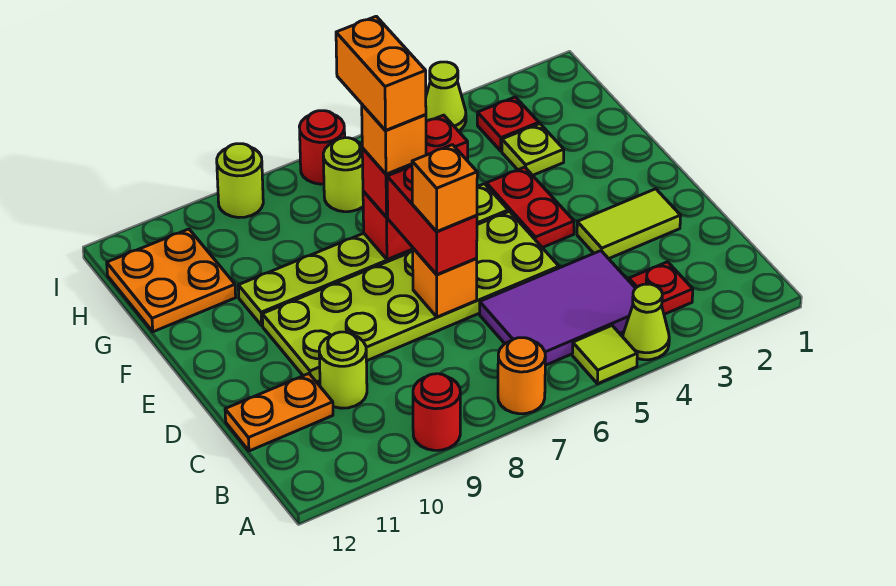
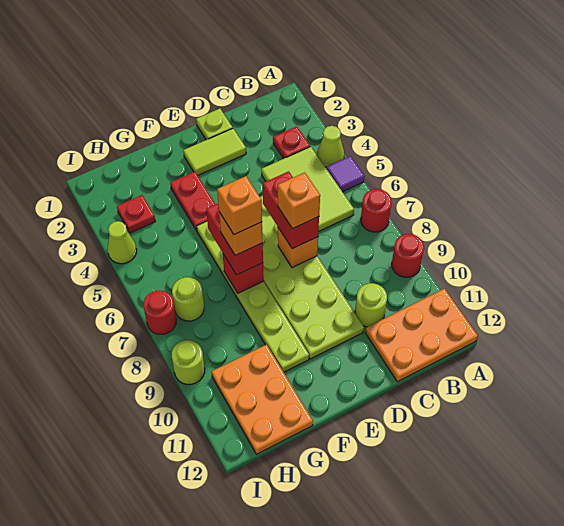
lime tile A5 level 1 -> purple tile A5 level 1
orange round brick A7 level 1 -> red round brick A7 level 1
purple tile B4:C6 level 1 -> lime tile B4:C6 level 1
orange plate C11:C12 level 1 -> orange plate A11:C12 level 1
lime tile D2:D3 level 1 -> lime tile D2:E2 level 1
red brick D7:E7 level 3 -> red brick D6:D7 level 3
red plate E4:F4 level 1 -> red plate F3:F4 level 1
orange brick F7:G7 level 5 -> orange brick F7 level 5
lime plate G3 level 1 -> lime plate D1 level 1
orange plate G11:H12 level 1 -> orange plate G10:H12 level 1

